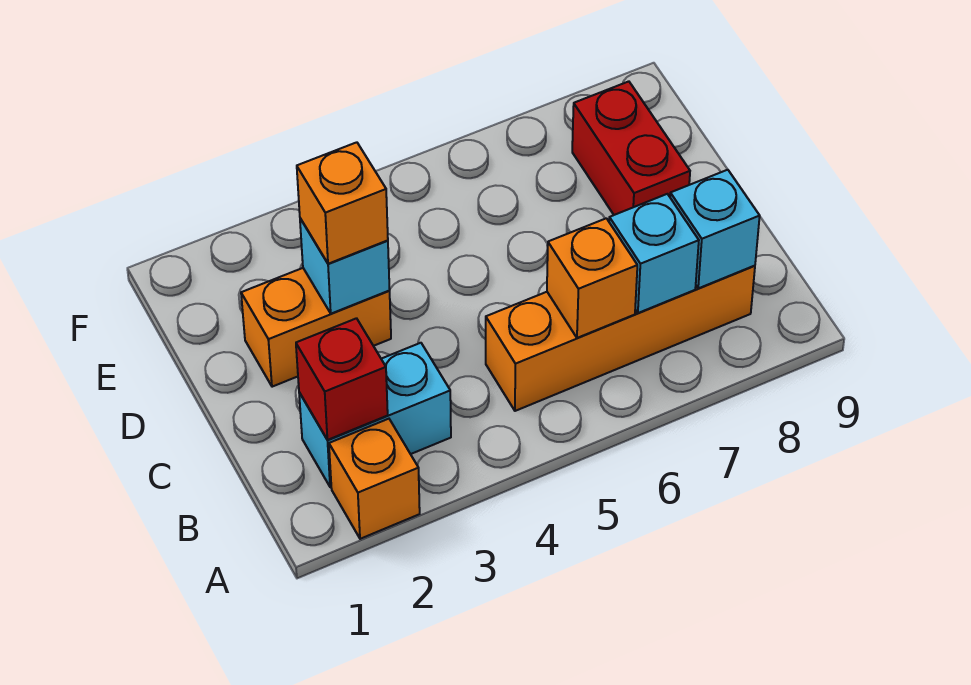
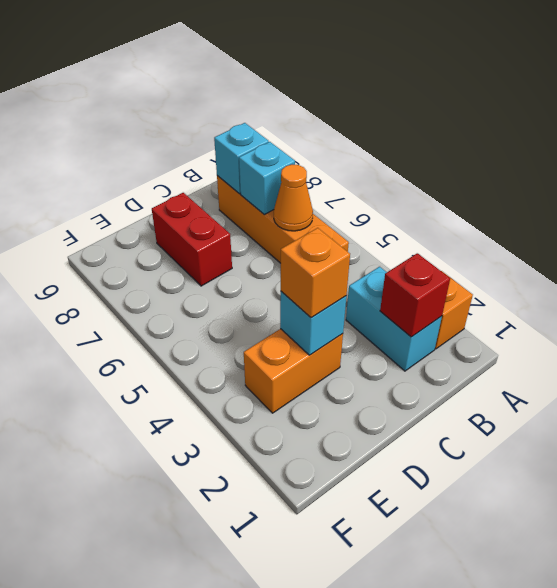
orange brick B6 level 2 -> orange cone B6 level 2
orange brick D2:D3 level 1 -> orange brick D3:E3 level 1
red brick D8:E8 level 1 -> red brick D7:D8 level 1

